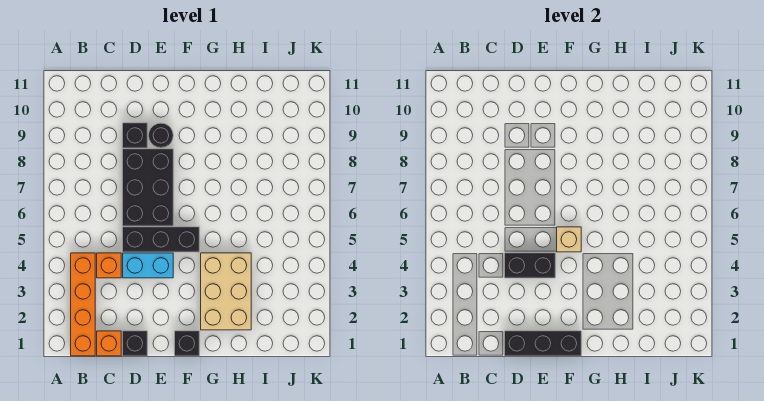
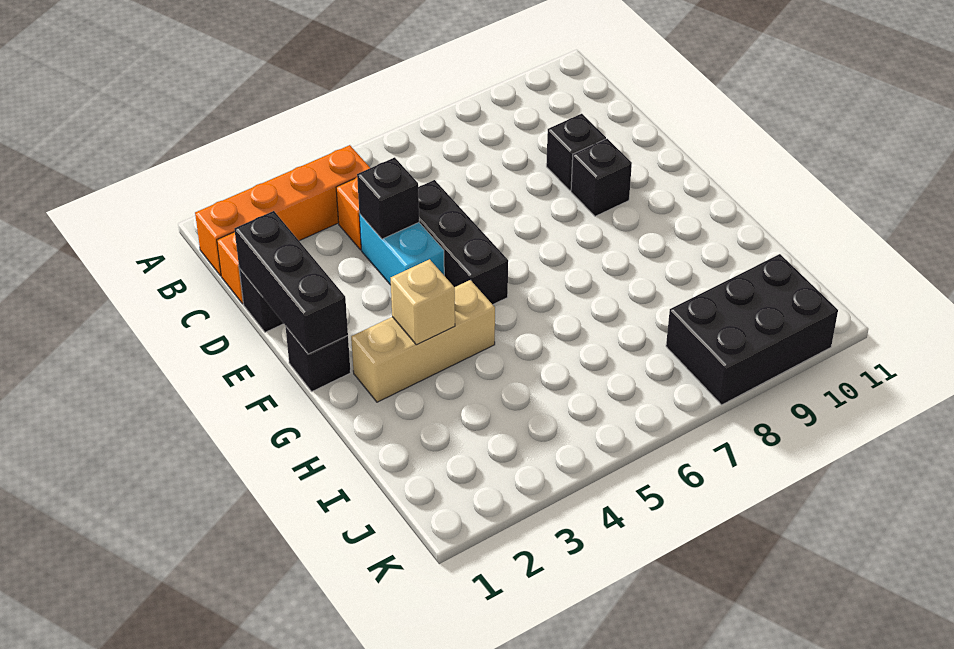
black brick D4:E4 level 2 -> black brick D4 level 2
black brick D6:E8 level 1 -> black brick J8:K10 level 1
black round brick E9 level 1 -> black brick E9 level 1
tan brick F5 level 2 -> tan brick G3 level 2
tan brick G2:H4 level 1 -> tan brick G2:G4 level 1

